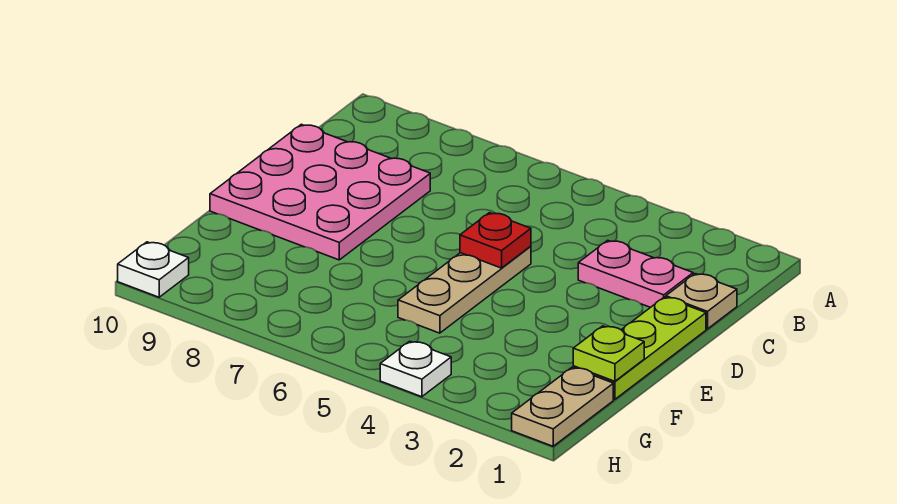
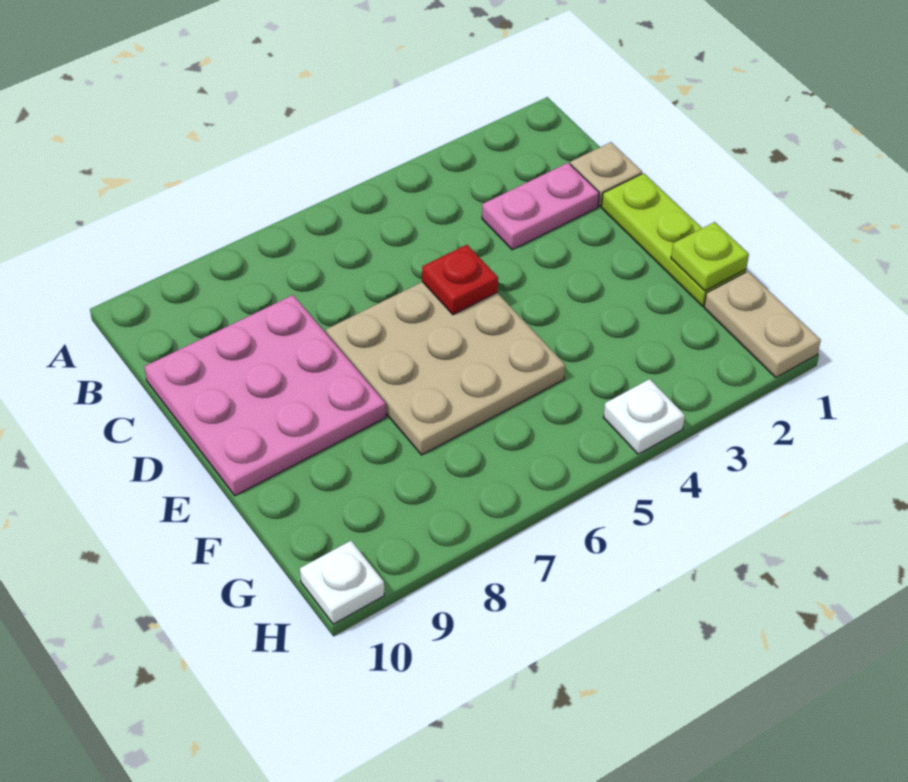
tan plate D5:F5 level 1 -> tan plate D5:F7 level 1

